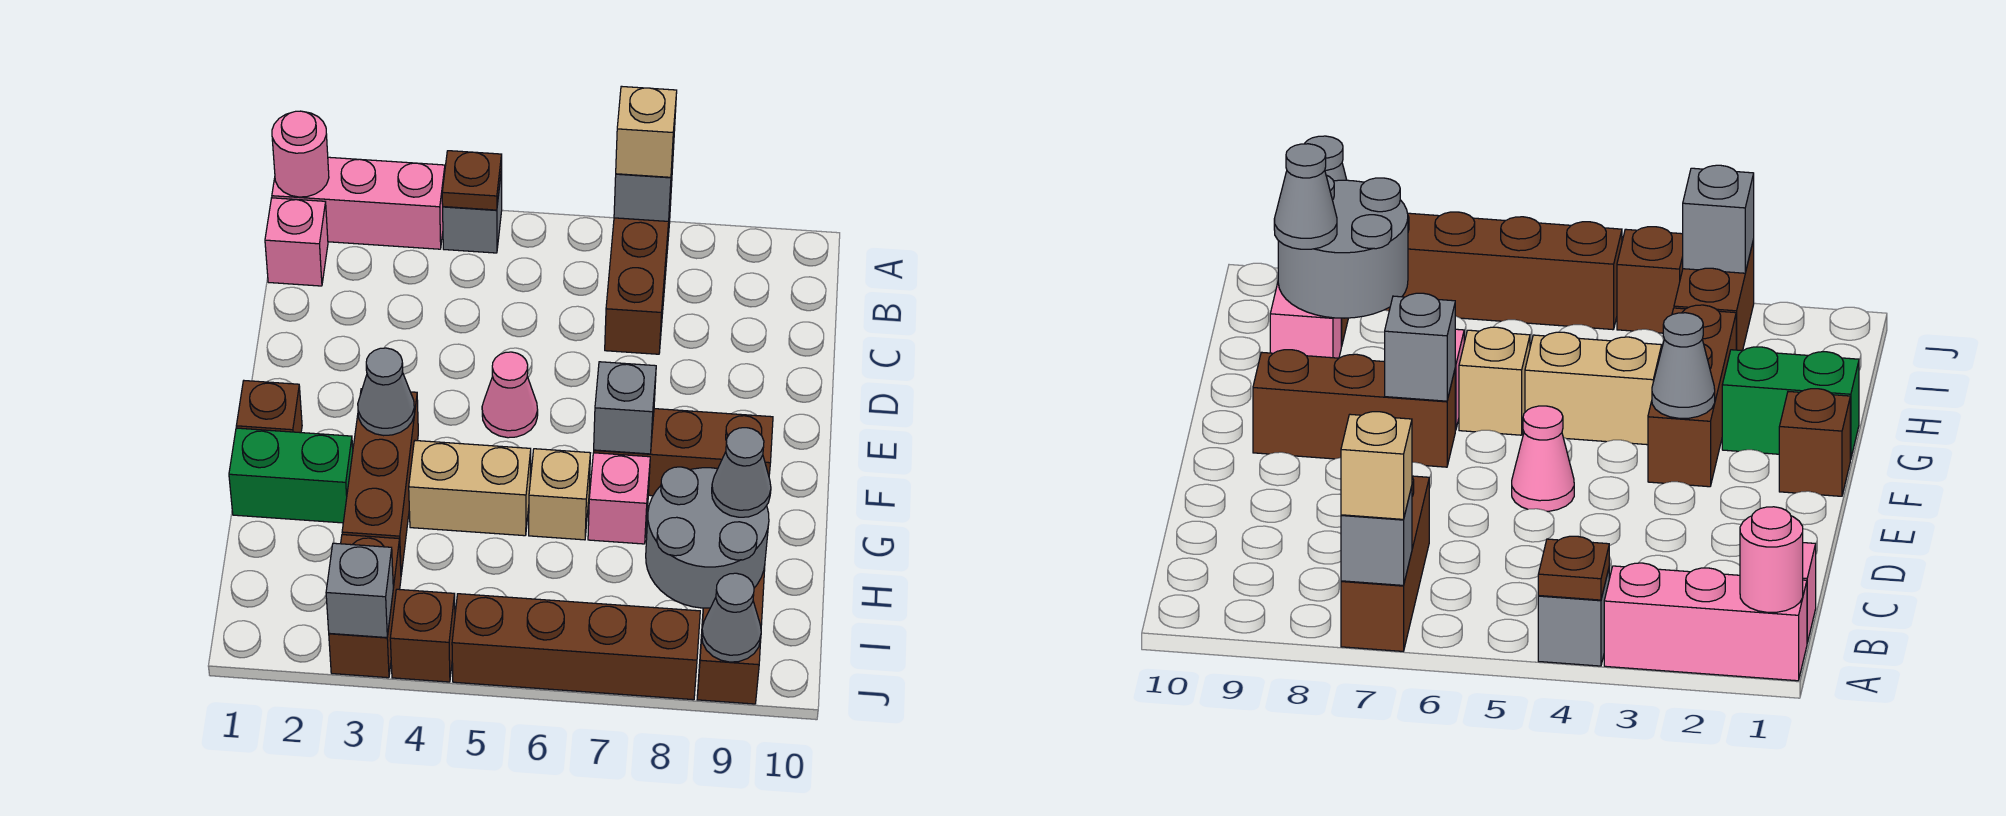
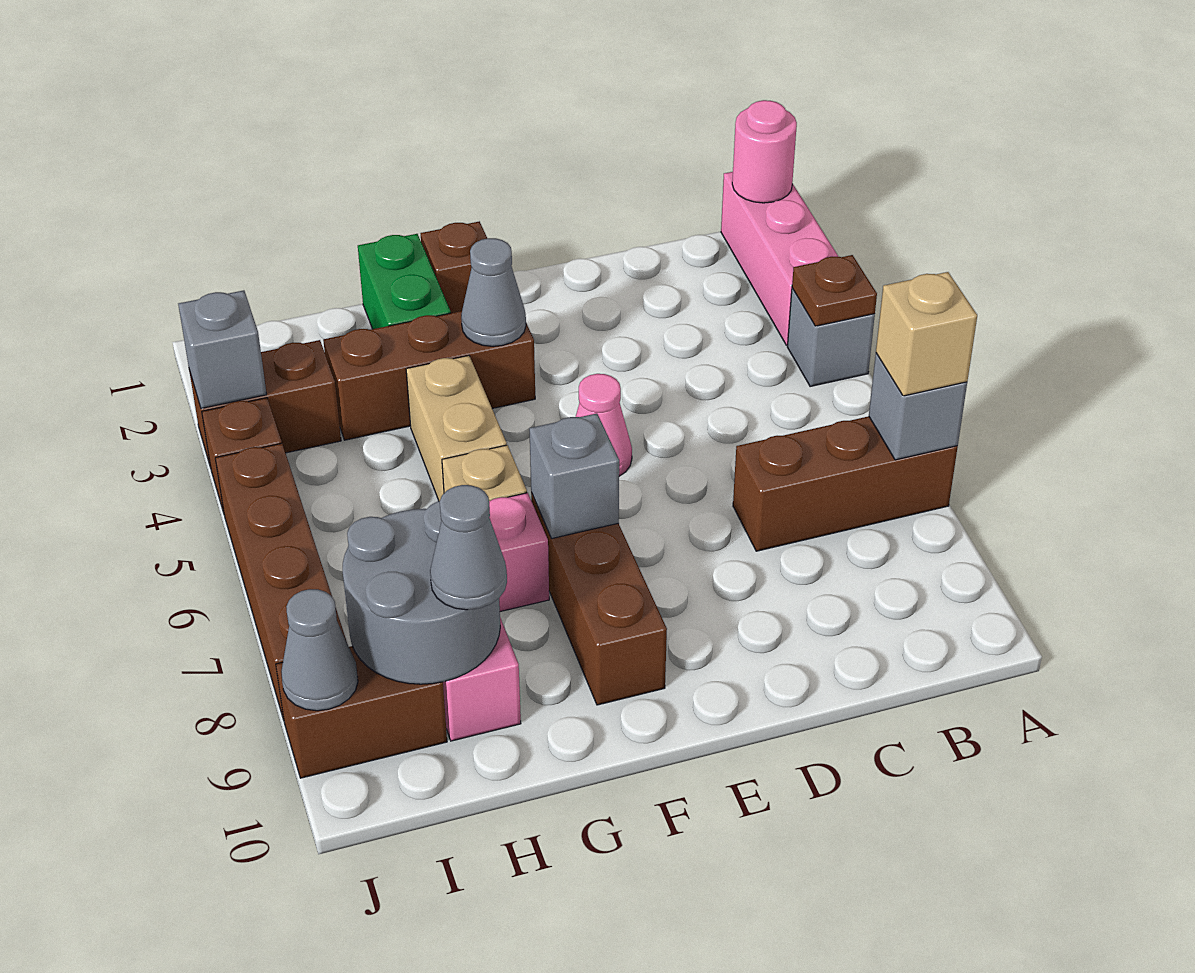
pink brick B1 level 1 -> none

